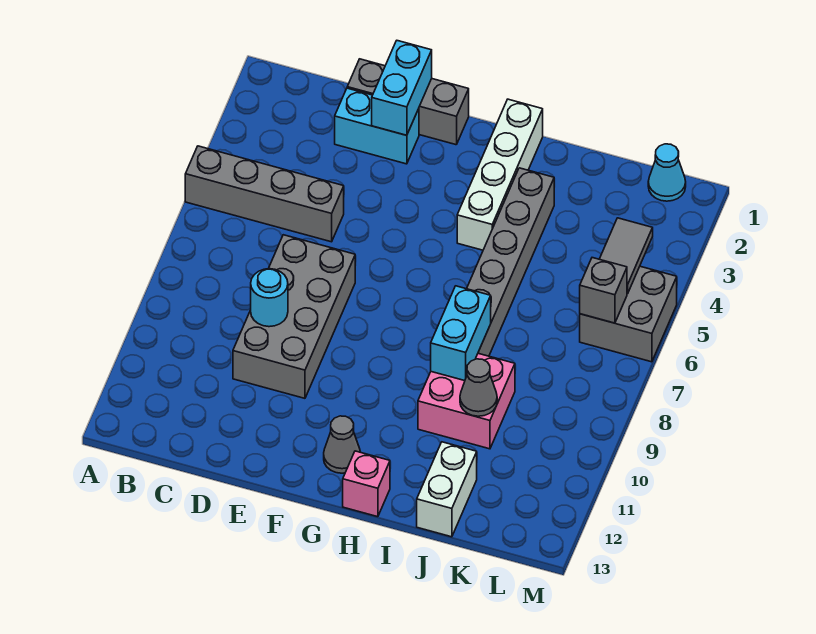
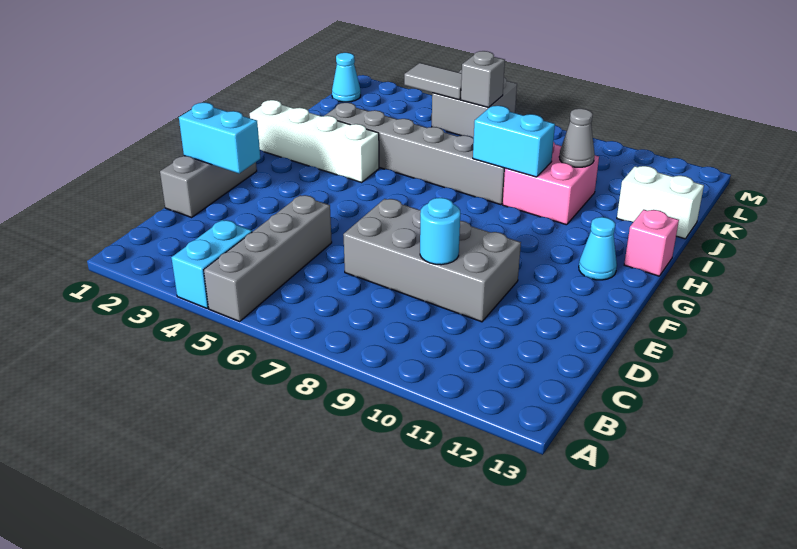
cyan brick D2:E2 level 1 -> cyan brick A4:B4 level 1
grey cone G12 level 1 -> cyan cone G12 level 1

